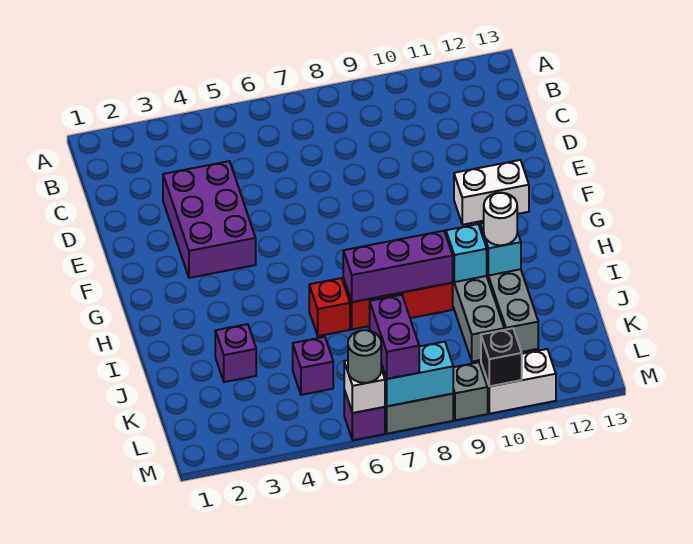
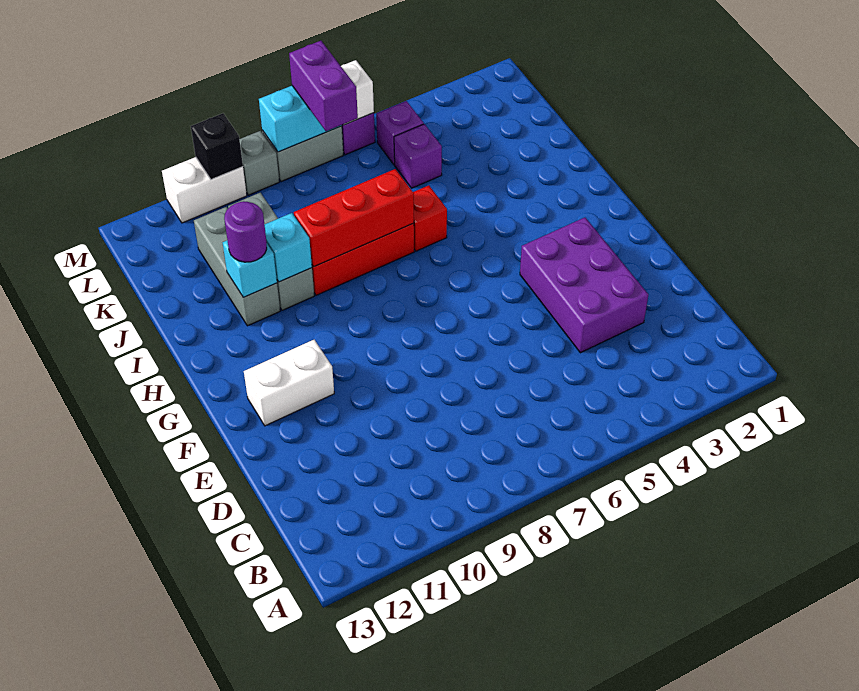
purple brick I7:I9 level 2 -> red brick I7:I9 level 2
white round brick I11 level 3 -> purple round brick I11 level 3
purple brick J3 level 1 -> purple brick L5 level 1
grey round brick M6 level 3 -> none

